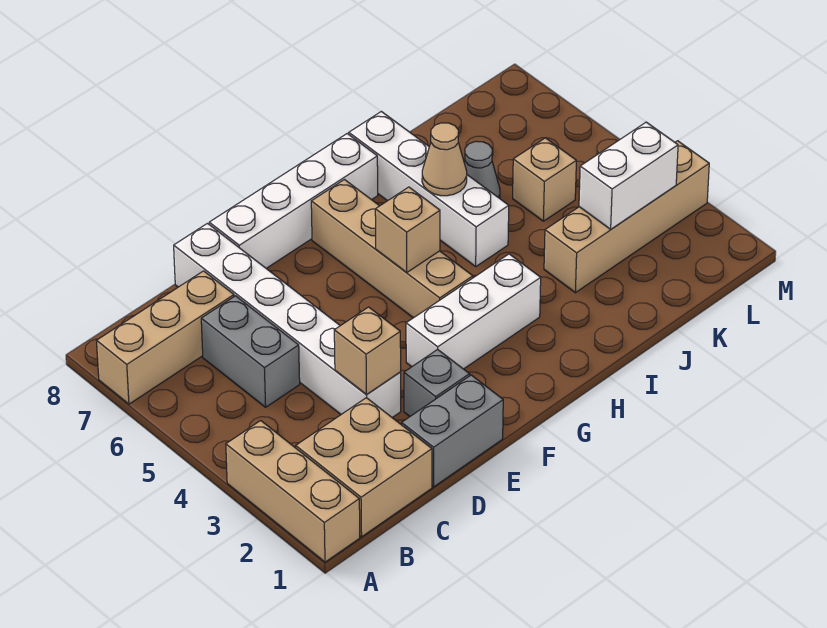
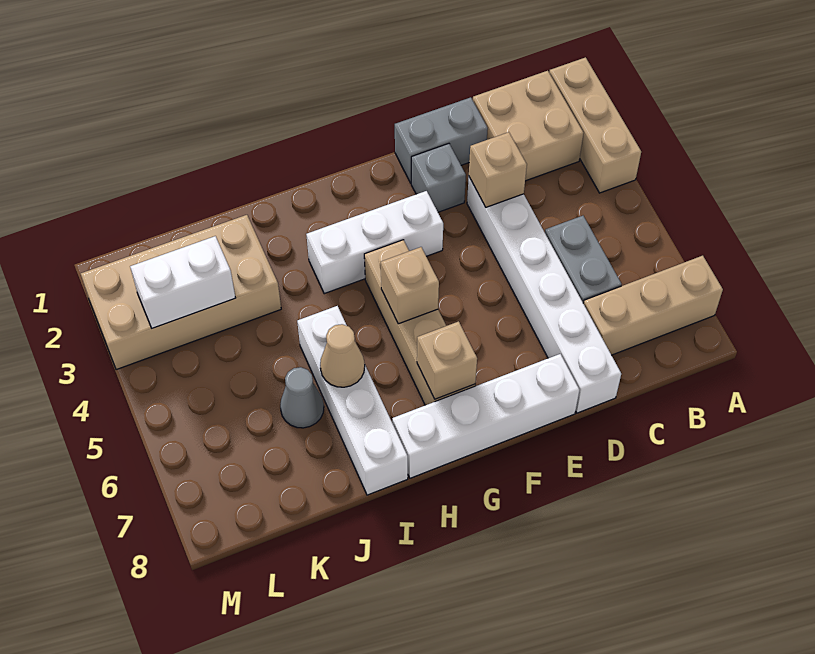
tan brick J3:M3 level 1 -> tan brick J2:M3 level 1
tan brick K5 level 1 -> tan brick G7 level 2

